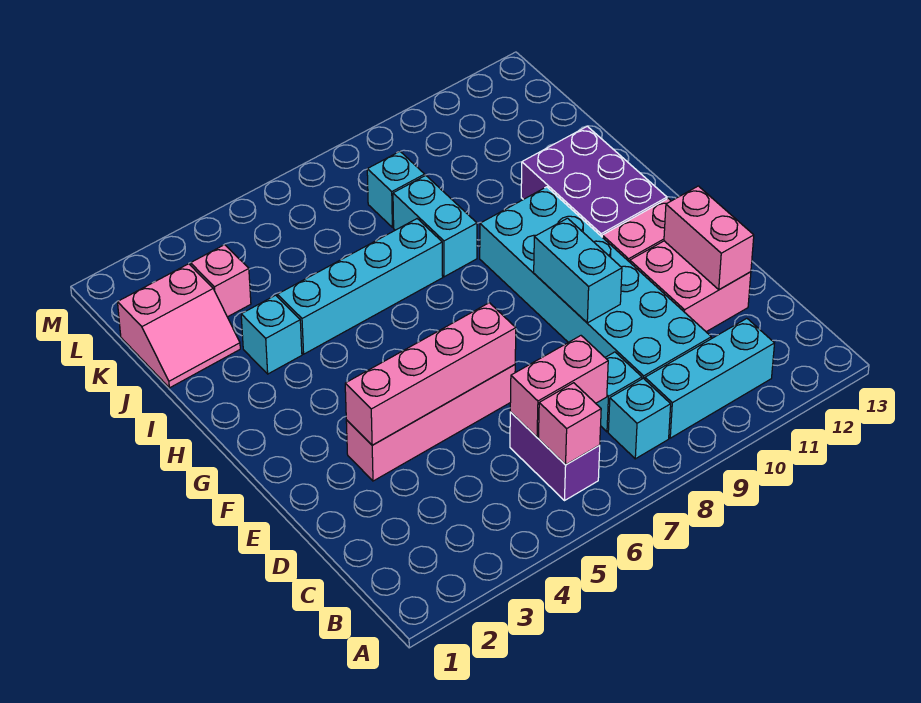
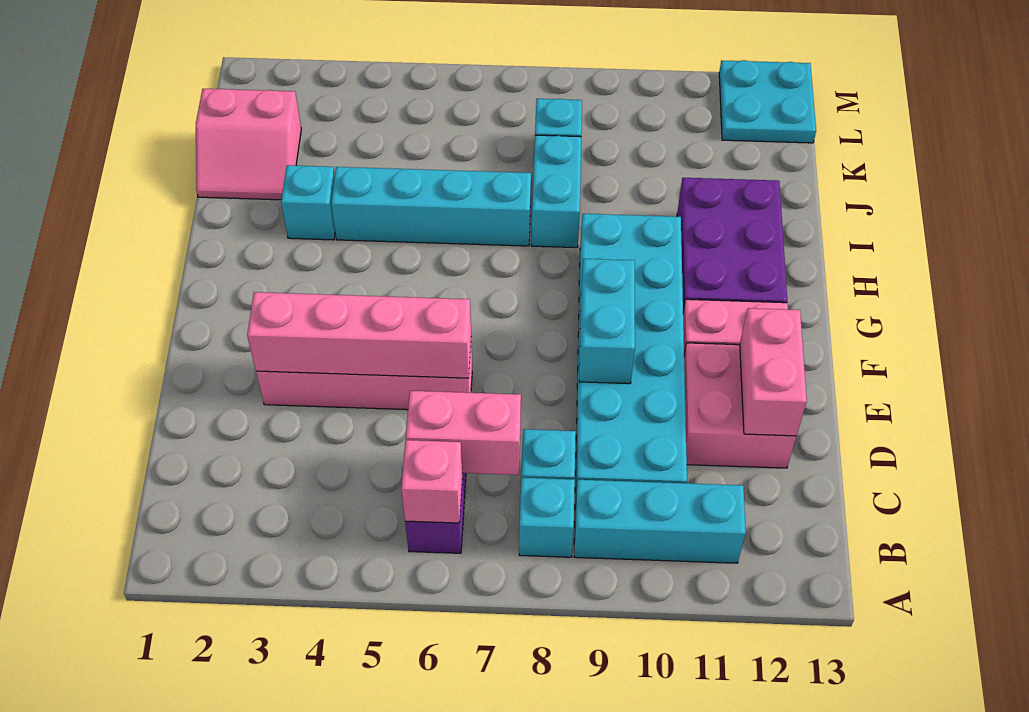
pink brick K3 level 1 -> none
none -> cyan plate L12:M13 level 1

